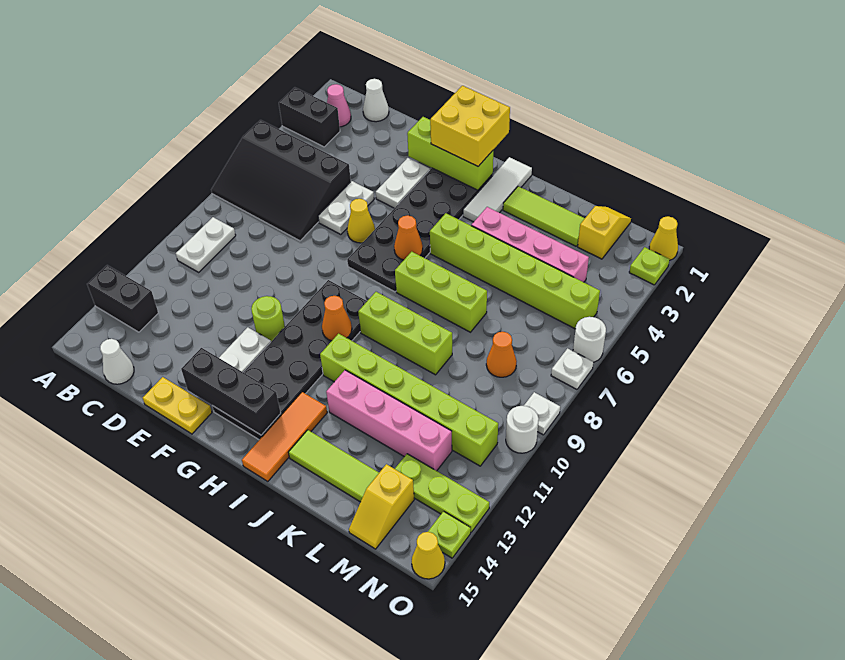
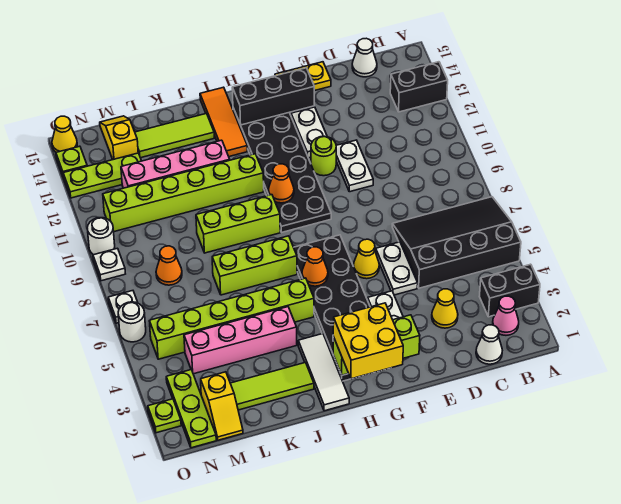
white plate B9:B10 level 1 -> white plate E10:E11 level 1
none -> lime plate N1:N3 level 1
yellow cone O1 level 1 -> yellow cone D3 level 1

